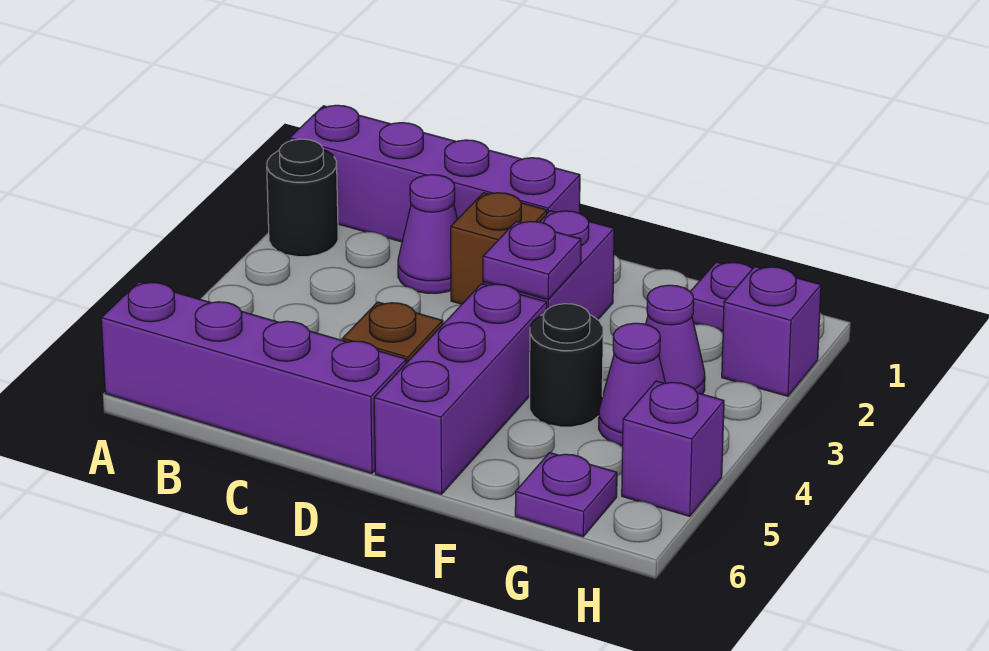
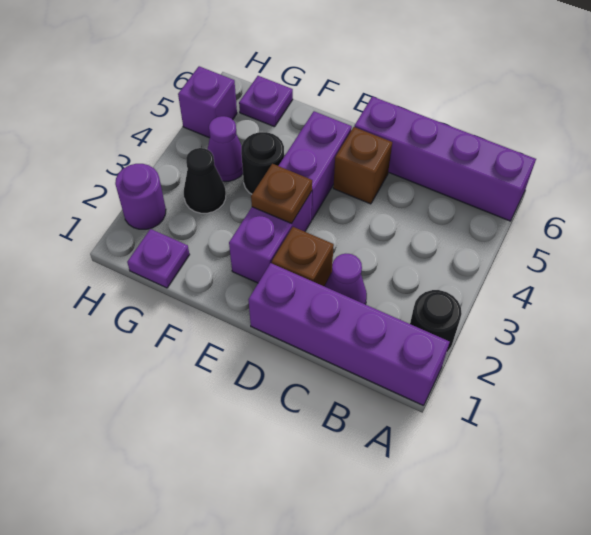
purple plate E3 level 2 -> brown plate E3 level 2
purple brick E4:E6 level 1 -> purple brick E4:E5 level 1
purple cone G3 level 1 -> black cone G3 level 1
purple brick H2 level 1 -> purple round brick H2 level 1

